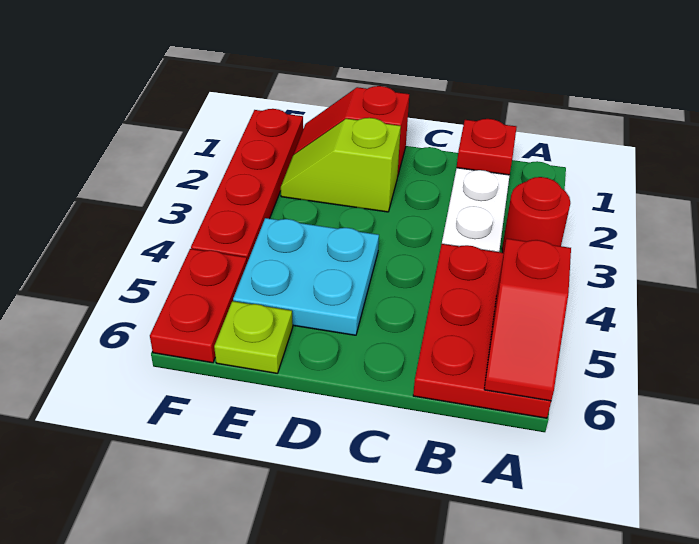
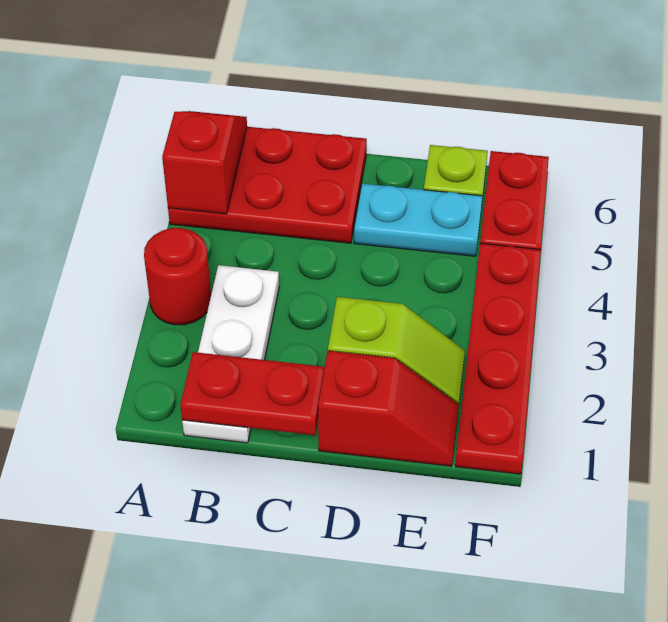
red plate A4:B6 level 1 -> red plate A5:C6 level 1
red plate B1 level 2 -> red plate B1:C1 level 2
cyan plate D4:E5 level 1 -> cyan plate D5:E5 level 1

